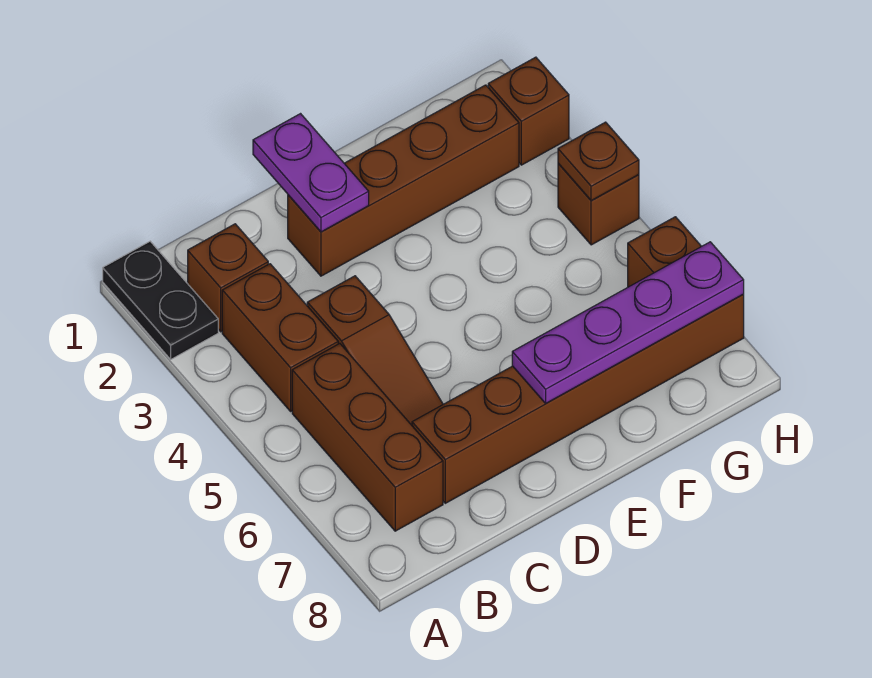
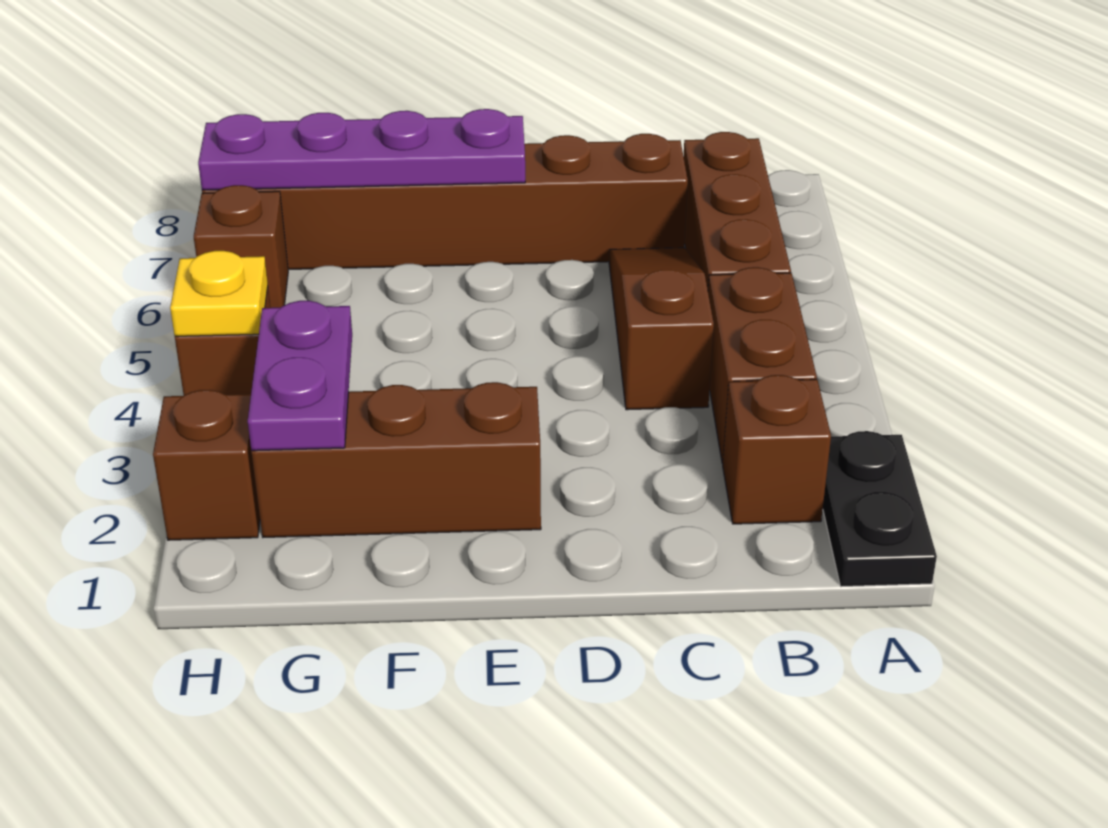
purple plate D1:D2 level 2 -> purple plate G2:G3 level 2
brown brick D2:G2 level 1 -> brown brick E2:G2 level 1
brown plate H4 level 2 -> yellow plate H4 level 2

